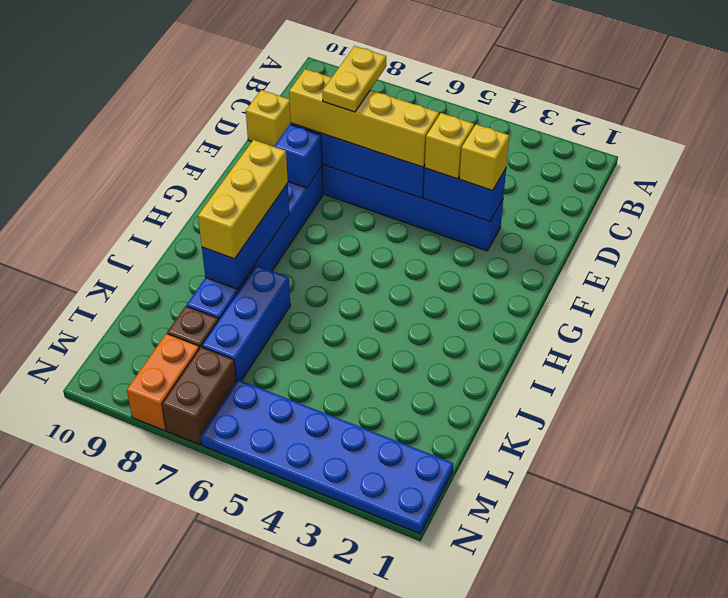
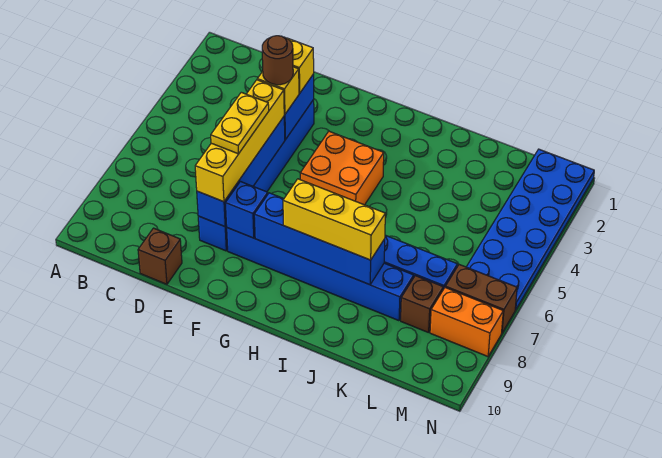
yellow plate D7:E7 level 4 -> yellow plate E6:E7 level 4
yellow brick D10 level 1 -> brown brick D10 level 1
none -> brown round brick E4 level 4
none -> orange brick G4:H5 level 1
blue brick H8:J8 level 2 -> blue brick G8:J8 level 2

